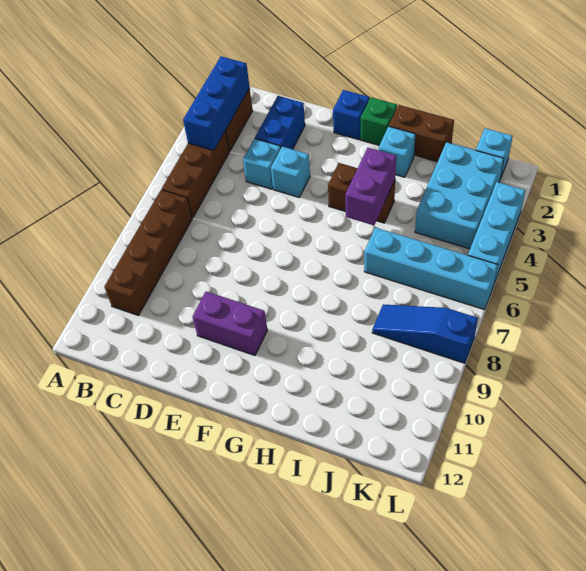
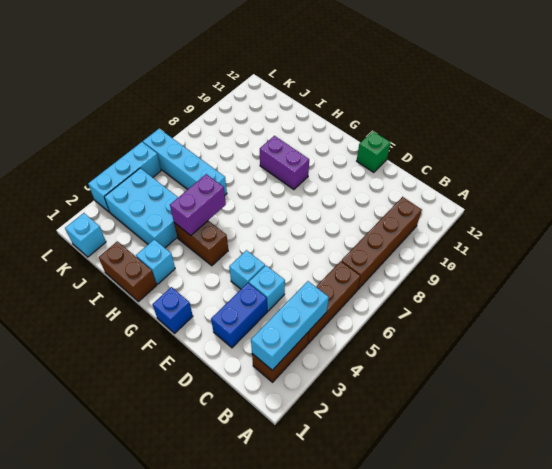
blue brick B2:B4 level 2 -> cyan brick B2:B4 level 2
purple brick E10:F10 level 1 -> purple brick G9:H9 level 1
green brick G1 level 1 -> green brick E12 level 1
cyan brick J2:K4 level 1 -> cyan brick I3:K4 level 1
blue slope J8:L8 level 1 top L -> none

